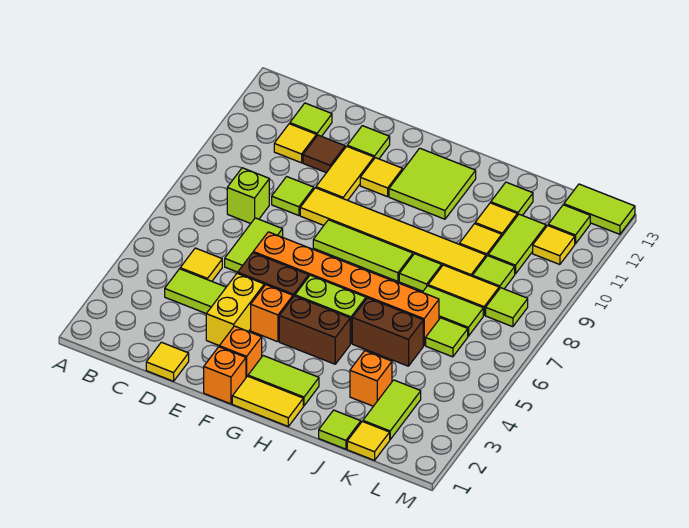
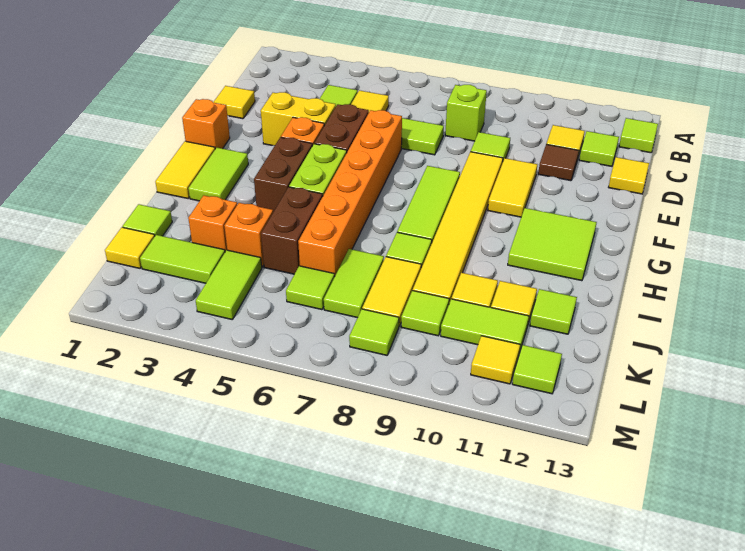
yellow tile E10:E11 level 1 -> yellow tile E10:F10 level 1
lime tile E12 level 1 -> lime tile B13 level 1
orange brick F2 level 1 -> orange brick J4 level 1
yellow tile F11 level 1 -> yellow tile D13 level 1
lime tile L13:M13 level 1 -> lime tile K4:L4 level 1

